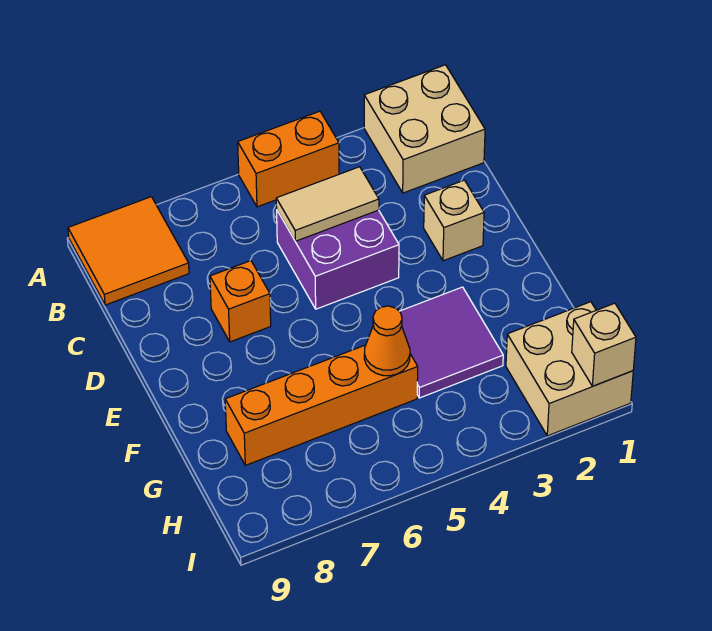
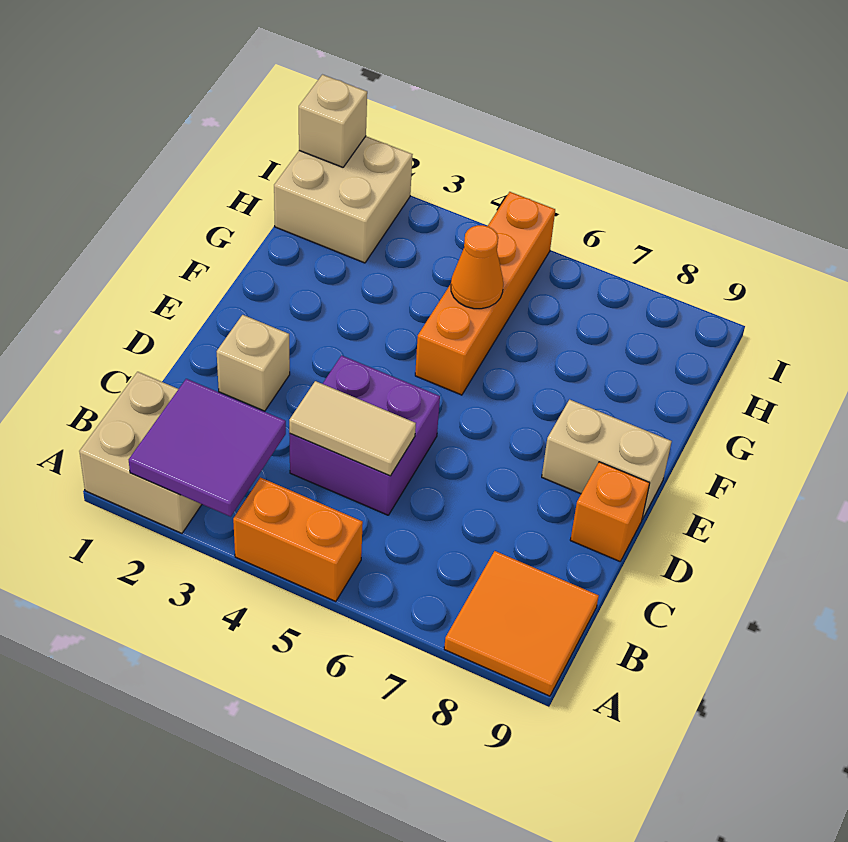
orange brick D7 level 1 -> orange brick D9 level 1
none -> tan brick E8:E9 level 1
purple tile F3:G4 level 1 -> purple tile A2:B3 level 2
orange brick G5:G8 level 1 -> orange brick F5:I5 level 1

